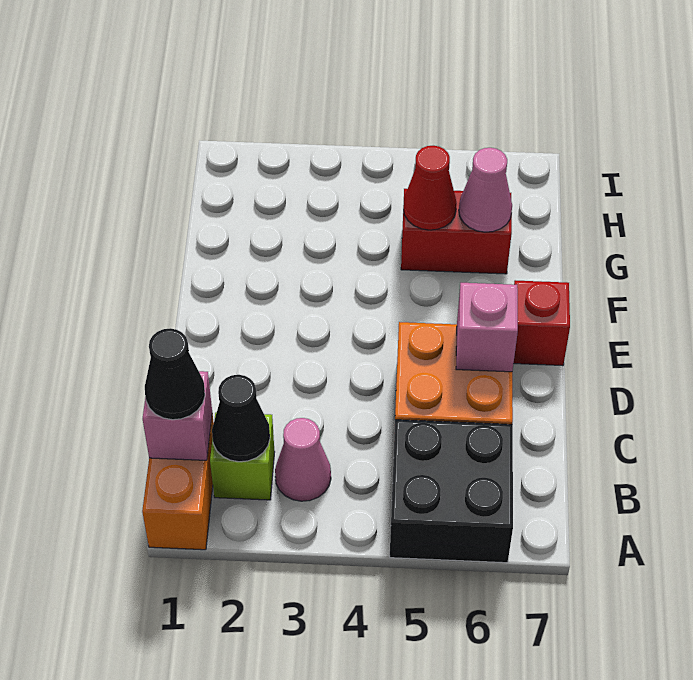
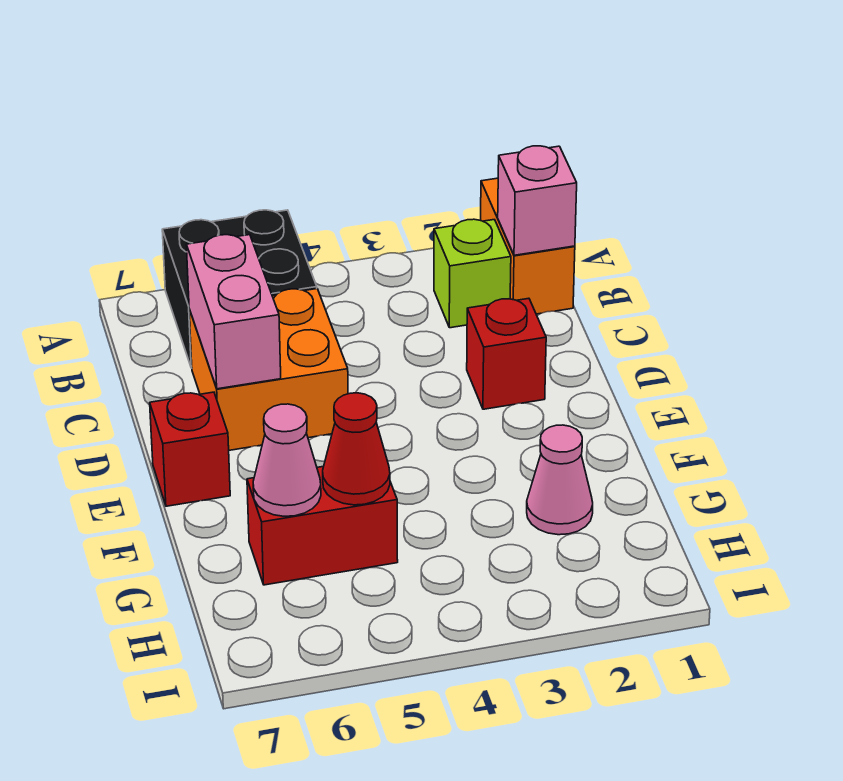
black cone B1 level 3 -> none
black cone B2 level 2 -> none
pink cone B3 level 1 -> pink cone G2 level 1
none -> red brick D2 level 1
pink brick D6 level 2 -> pink brick C6:D6 level 2

